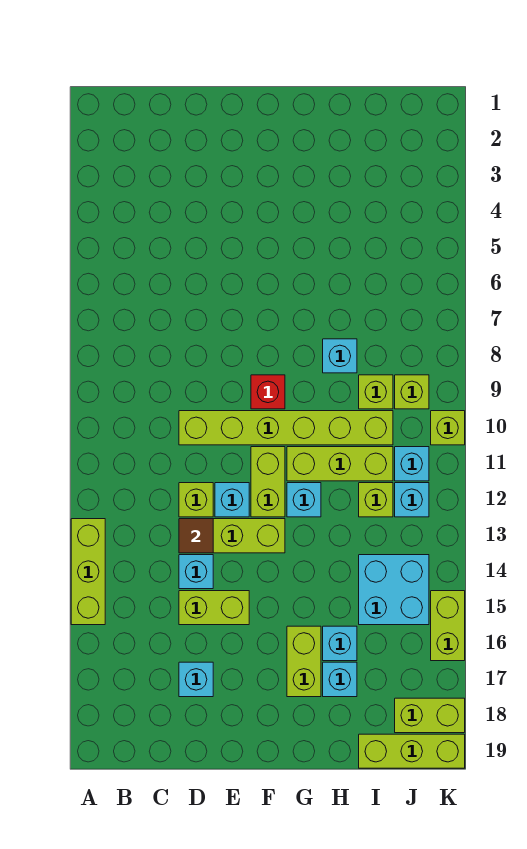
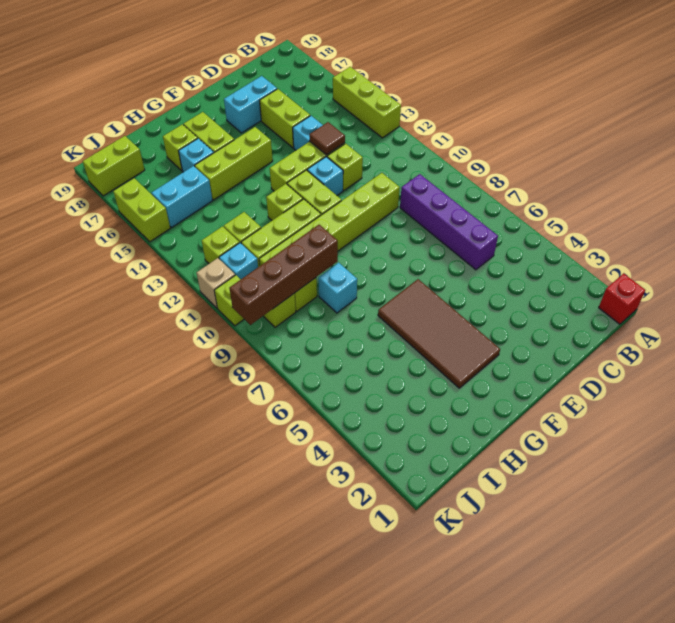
none -> purple brick C6:C9 level 1
lime brick D15:E15 level 1 -> lime brick D15:D16 level 1
cyan brick D17 level 1 -> cyan brick D17:E17 level 1
none -> brown tile F3:G6 level 1
red brick F9 level 1 -> red brick A1 level 1
cyan brick G12 level 1 -> lime brick G12 level 1
none -> brown brick H9:K9 level 2
cyan brick H17 level 1 -> lime brick H17 level 1
cyan brick I14:J15 level 1 -> cyan brick I15:J15 level 1
lime brick I19:K19 level 1 -> lime brick F15:H15 level 1
cyan brick J12 level 1 -> lime brick J12 level 1
none -> tan brick K11 level 1

